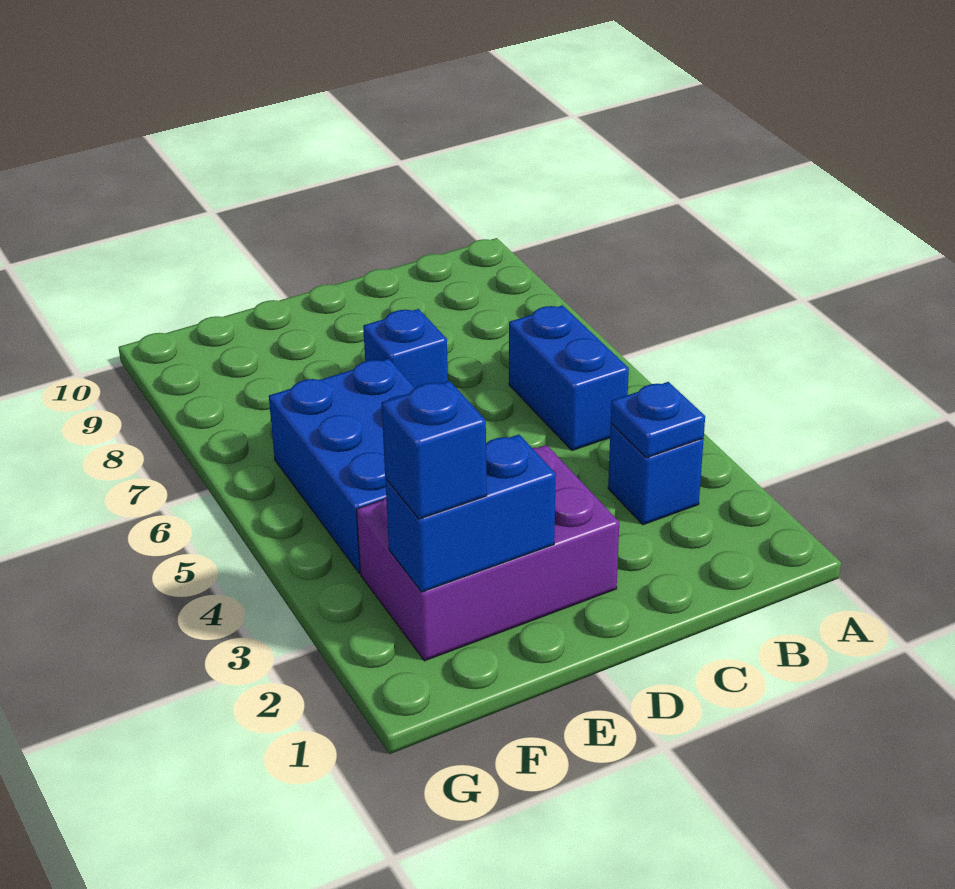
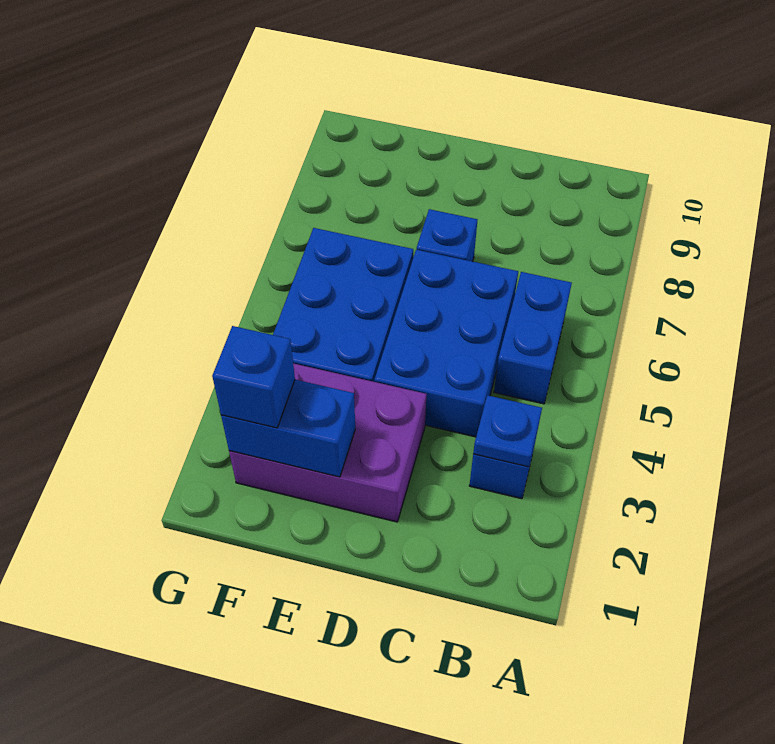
none -> blue brick C4:D6 level 1

